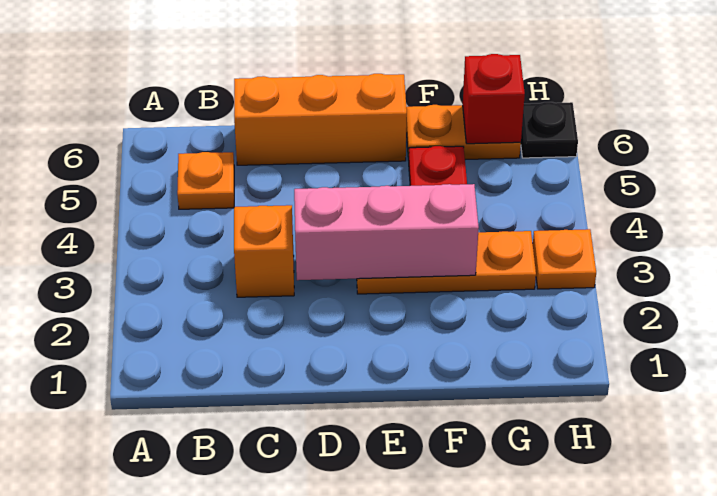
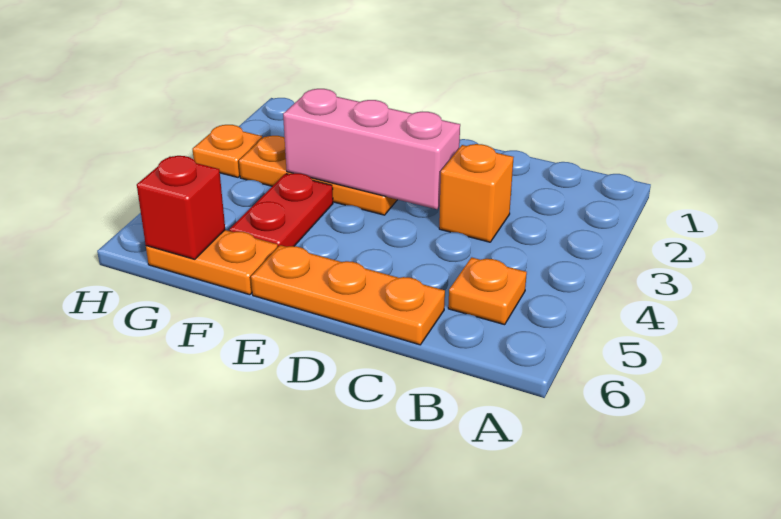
orange brick C6:E6 level 1 -> orange plate C6:E6 level 1
black plate H6 level 1 -> none

